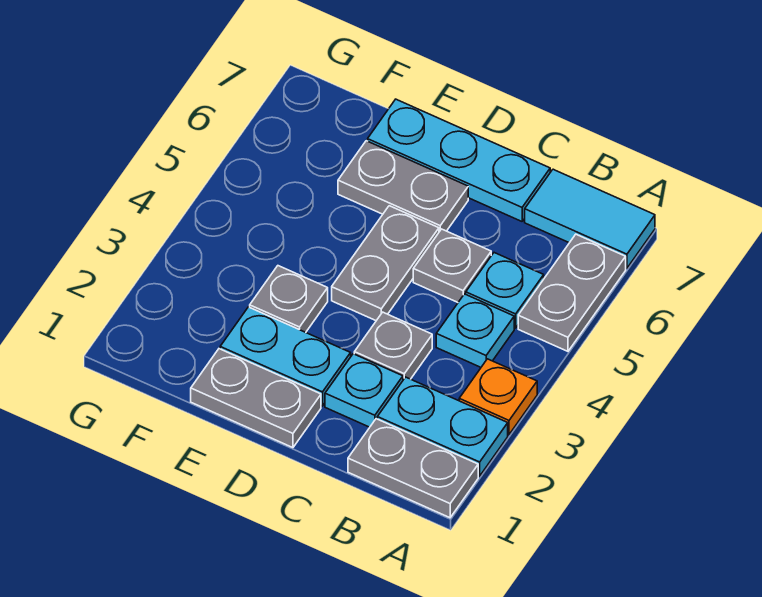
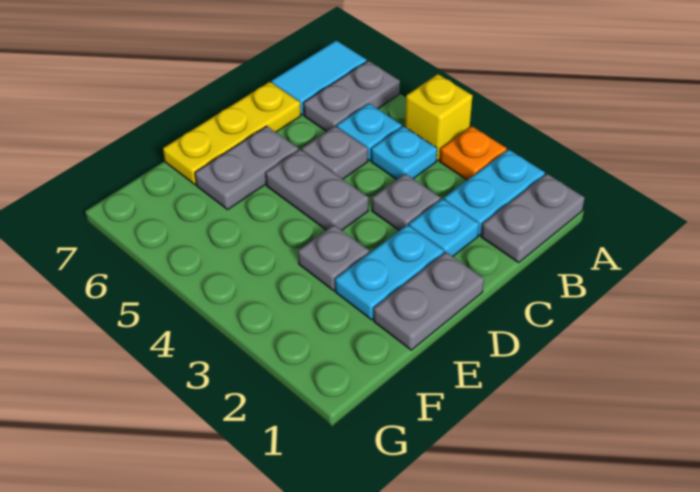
none -> yellow brick A4 level 1
grey plate A5:A6 level 1 -> grey plate A6:B6 level 1
cyan plate C7:E7 level 1 -> yellow plate C7:E7 level 1

